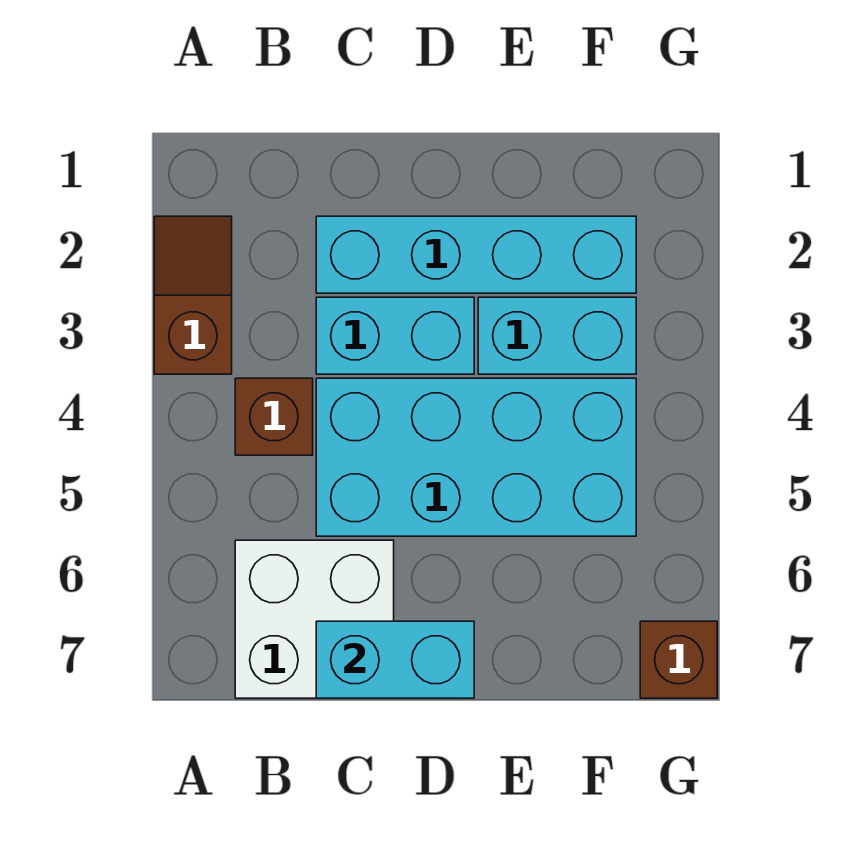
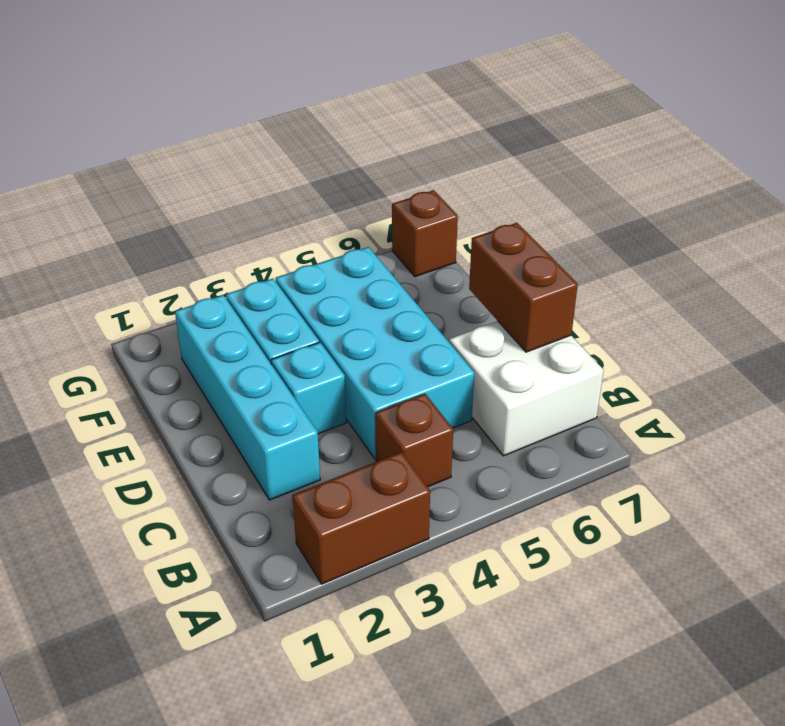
brown slope A2:A3 level 1 top 3 -> brown brick A2:A3 level 1
cyan brick C3:D3 level 1 -> cyan brick D3 level 1
cyan brick C7:D7 level 2 -> brown brick C7:D7 level 2

